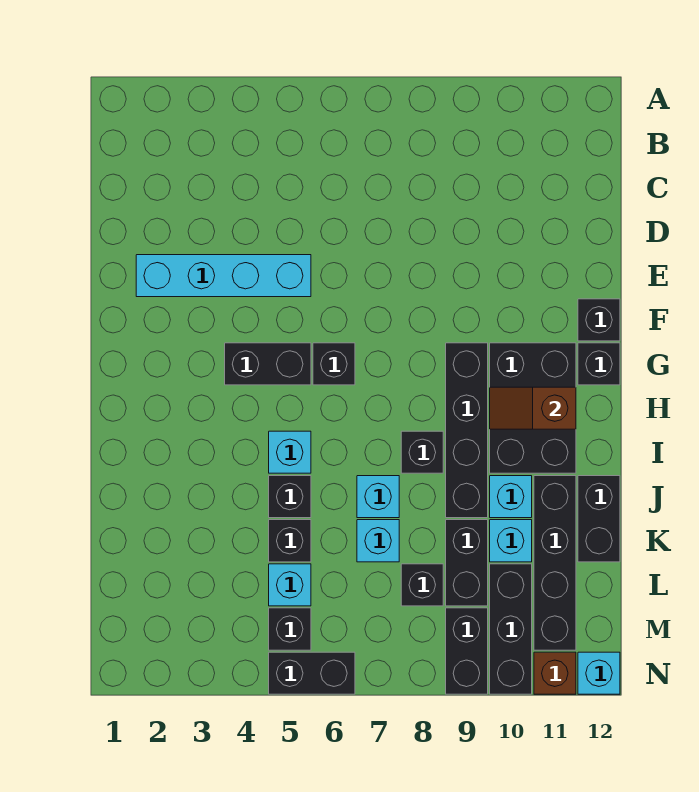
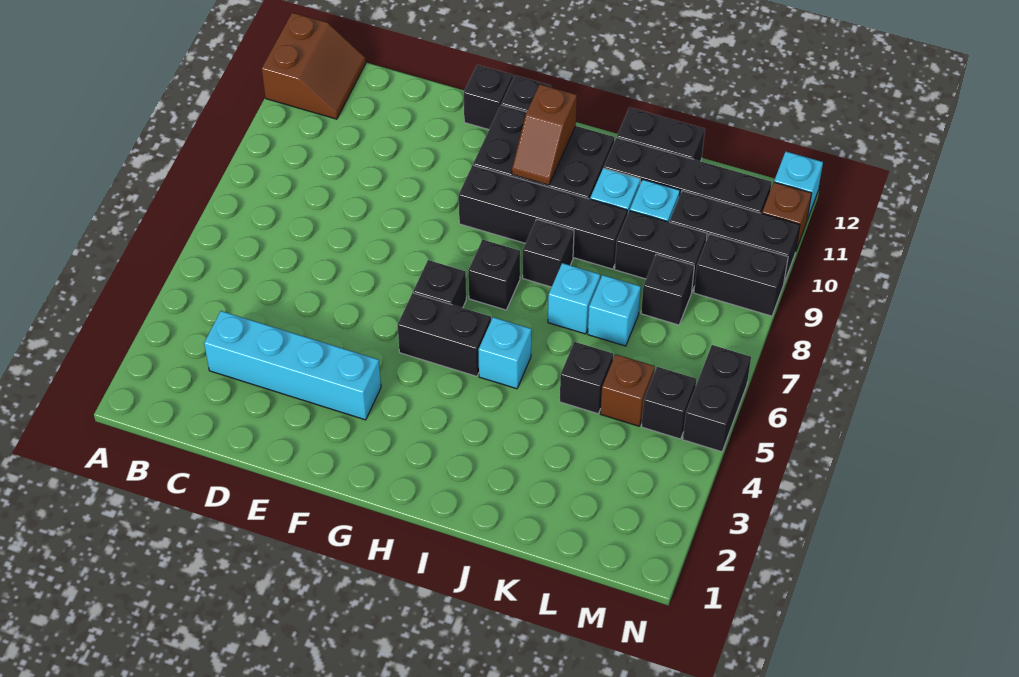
none -> brown slope A11:B12 level 1 top A
cyan brick E2:E5 level 1 -> cyan brick C3:F3 level 1
black brick G4:G5 level 1 -> black brick G5:H5 level 1
black brick J5 level 1 -> black brick H7 level 1
cyan brick L5 level 1 -> brown brick L5 level 1

